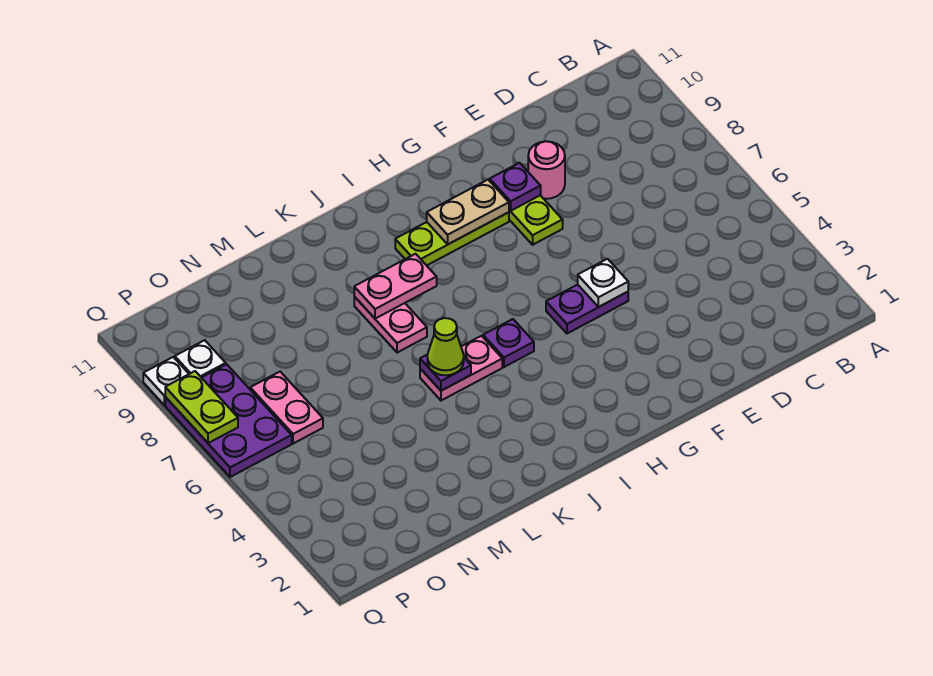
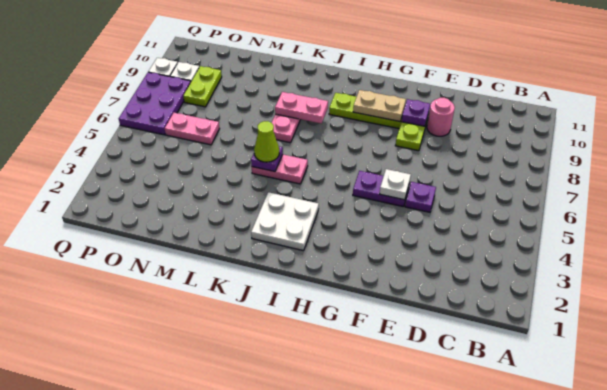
none -> white plate I2:J3 level 1
purple plate I5 level 1 -> purple plate E5 level 1
pink plate O6:O7 level 1 -> pink plate N6:O6 level 1
lime plate Q7:Q8 level 2 -> lime plate O8:O9 level 1

